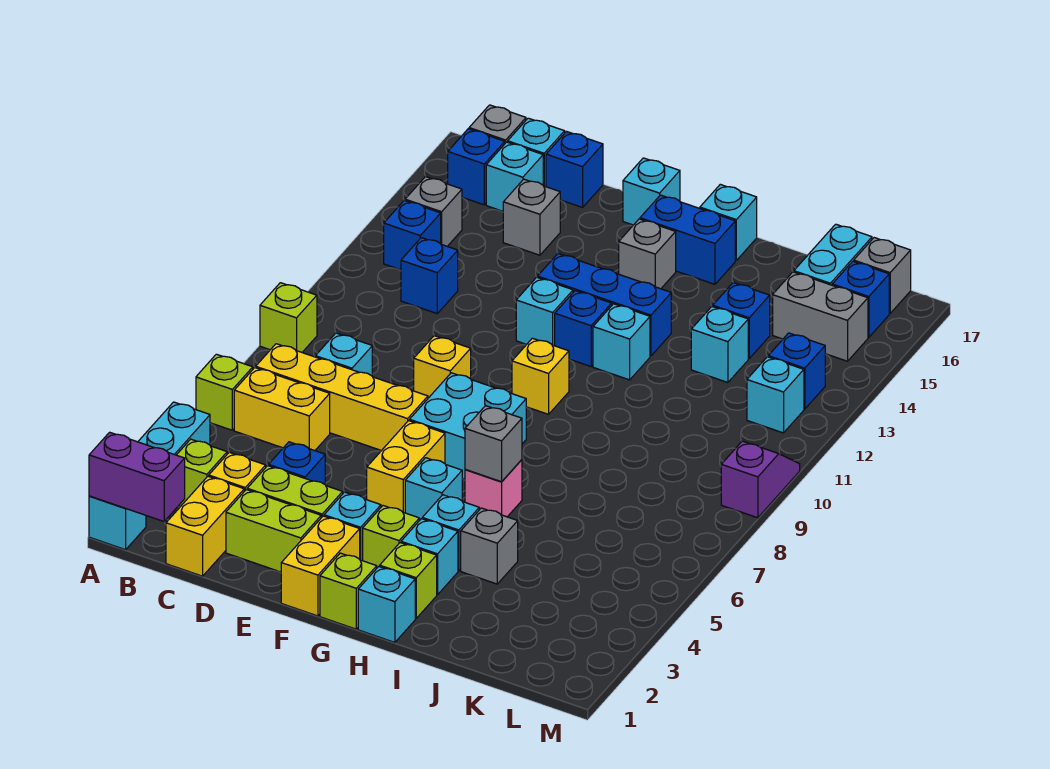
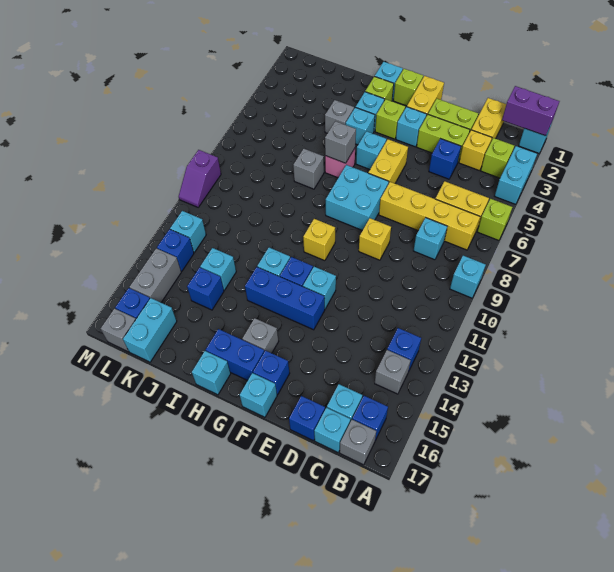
lime brick A9 level 1 -> cyan brick A9 level 1
blue brick C12 level 1 -> blue brick F16 level 1
grey brick D15 level 1 -> grey brick I7 level 1
grey brick K15:L15 level 1 -> grey brick L14:L15 level 1

